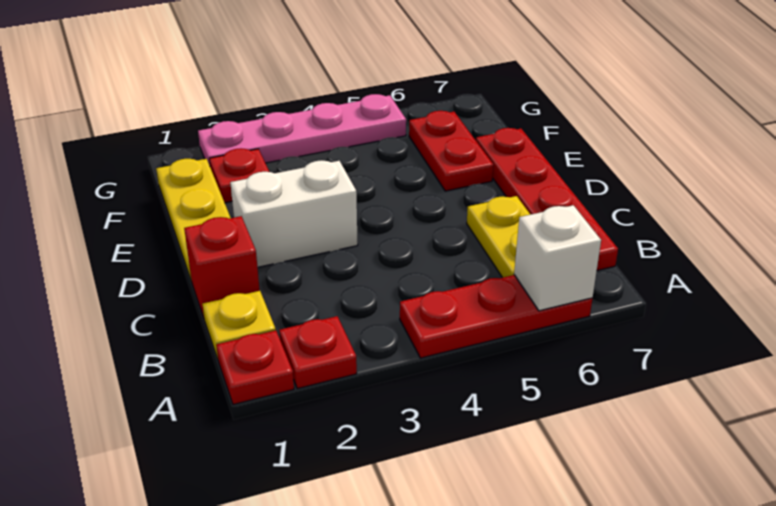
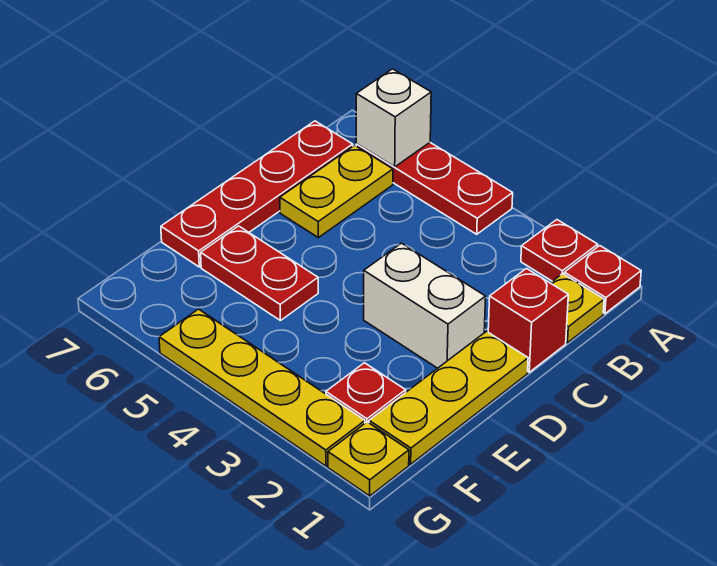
red plate E6:F6 level 1 -> red plate E5:E6 level 1
none -> yellow plate G1 level 1
pink plate G2:G5 level 1 -> yellow plate G2:G5 level 1

